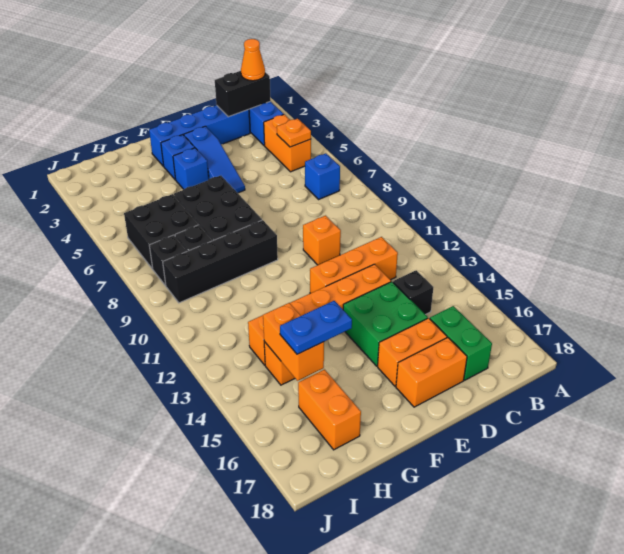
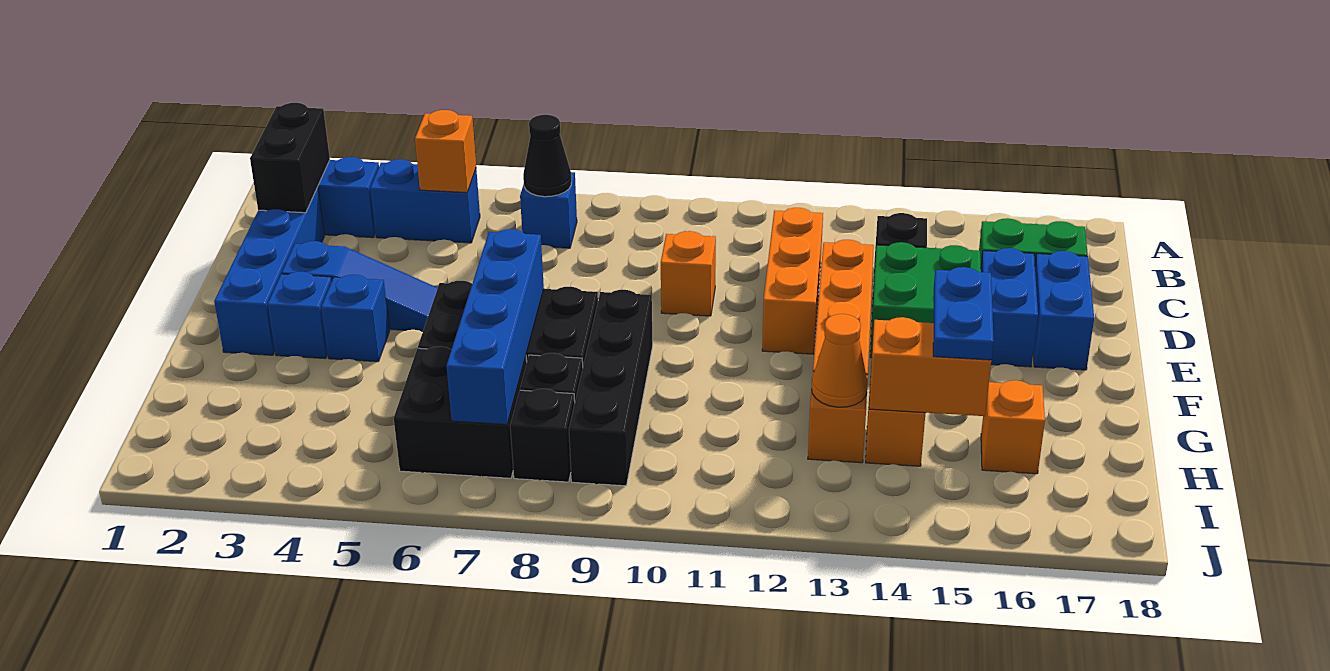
orange cone B2 level 3 -> orange cone H13 level 2
orange brick B4:B5 level 1 -> blue brick B4:B5 level 1
orange plate B5 level 2 -> orange brick B5 level 2
none -> black cone B7 level 2
orange brick D16:E16 level 1 -> blue brick D16:E16 level 1
orange brick D17:E17 level 1 -> blue brick D17:E17 level 1
none -> blue brick F7:I7 level 2
orange brick H16:H17 level 1 -> orange brick H16 level 1

